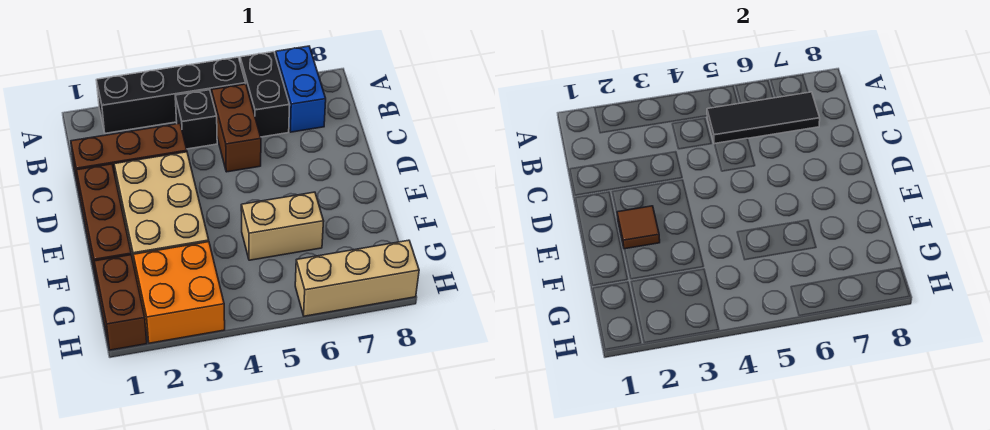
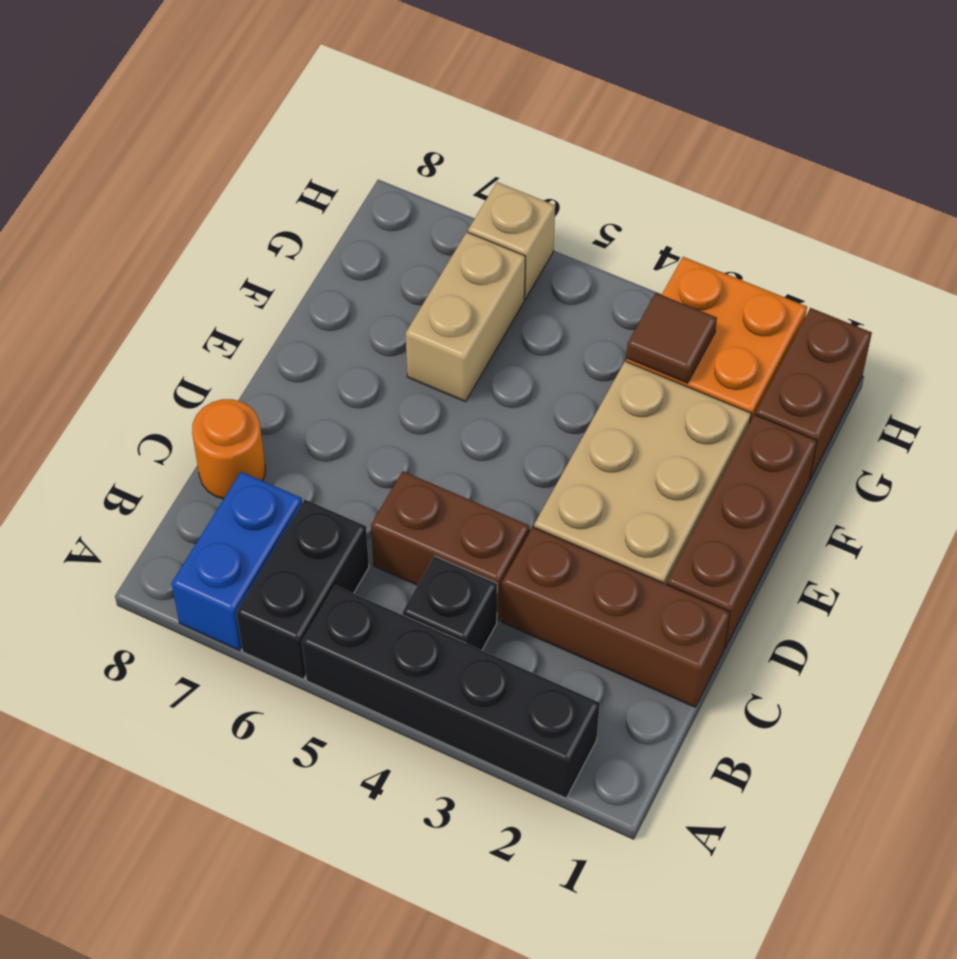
brown brick B5:C5 level 1 -> brown brick C4:C5 level 1
black tile B5:B7 level 2 -> none
none -> orange round brick C8 level 1
brown tile E2 level 2 -> brown tile G3 level 2
tan brick F5:F6 level 1 -> tan brick F6:G6 level 1
tan brick H6:H8 level 1 -> tan brick H6 level 1

